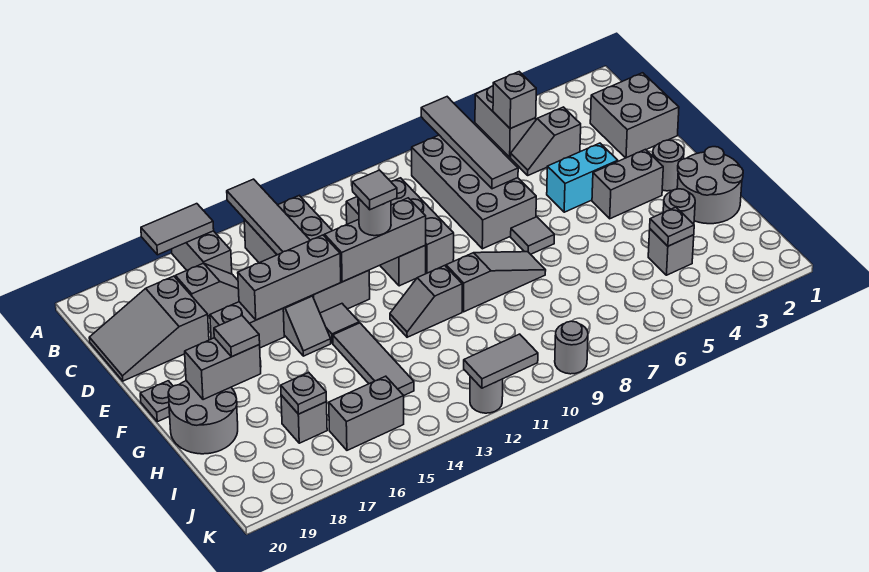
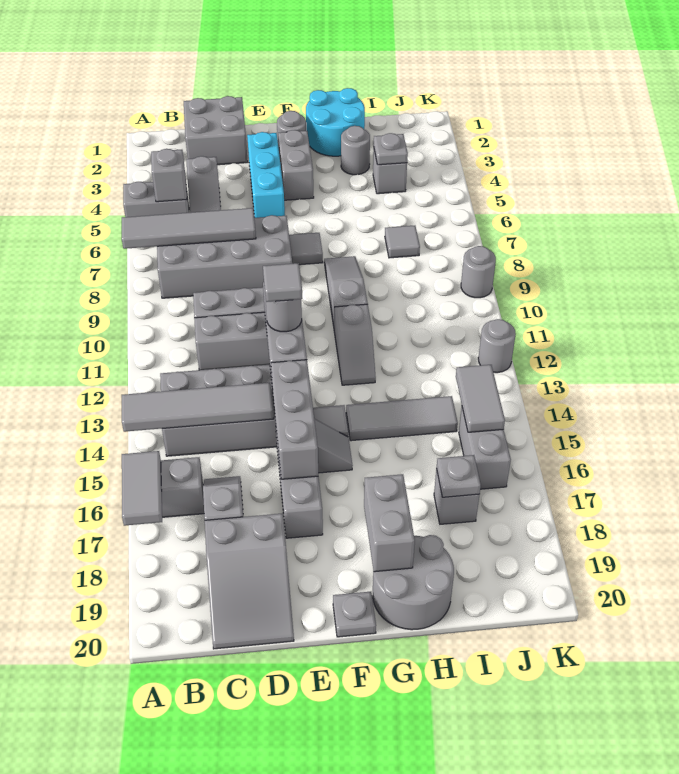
cyan brick E4:E5 level 1 -> cyan brick E3:E5 level 1
grey round brick G1:H2 level 1 -> cyan round brick G1:H2 level 1
grey tile G18 level 3 -> grey tile I7 level 1
grey tile K11:K12 level 2 -> grey tile J14:J15 level 2

